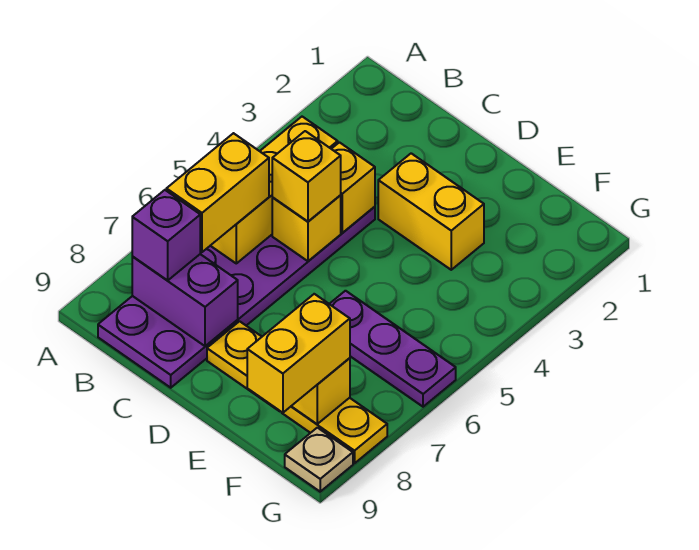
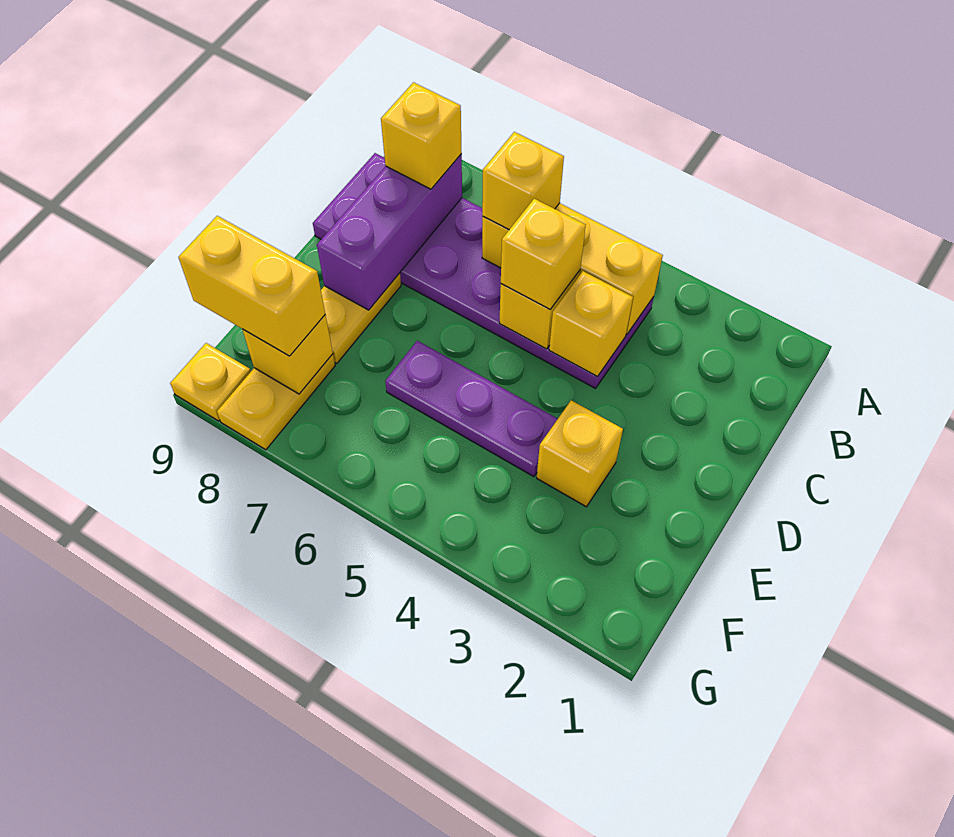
yellow brick B6:B7 level 3 -> yellow brick B6 level 3
purple brick B8:C8 level 2 -> purple brick B8:D8 level 2
purple brick B8 level 3 -> yellow brick B8 level 3
yellow brick D3:E3 level 1 -> yellow brick E3 level 1
purple plate E6:G6 level 1 -> purple plate E4:E6 level 1
tan plate G9 level 1 -> yellow plate G9 level 1

